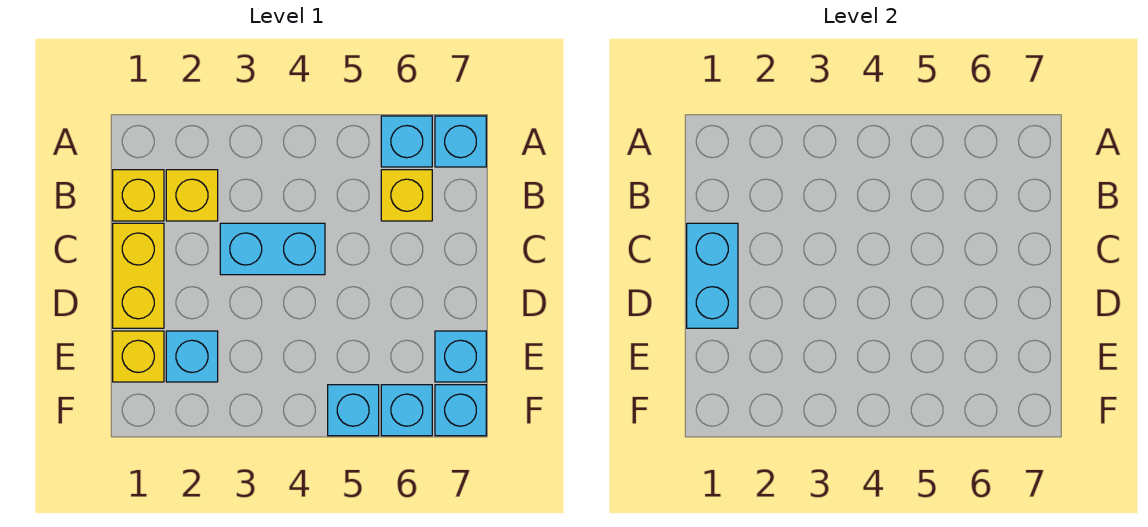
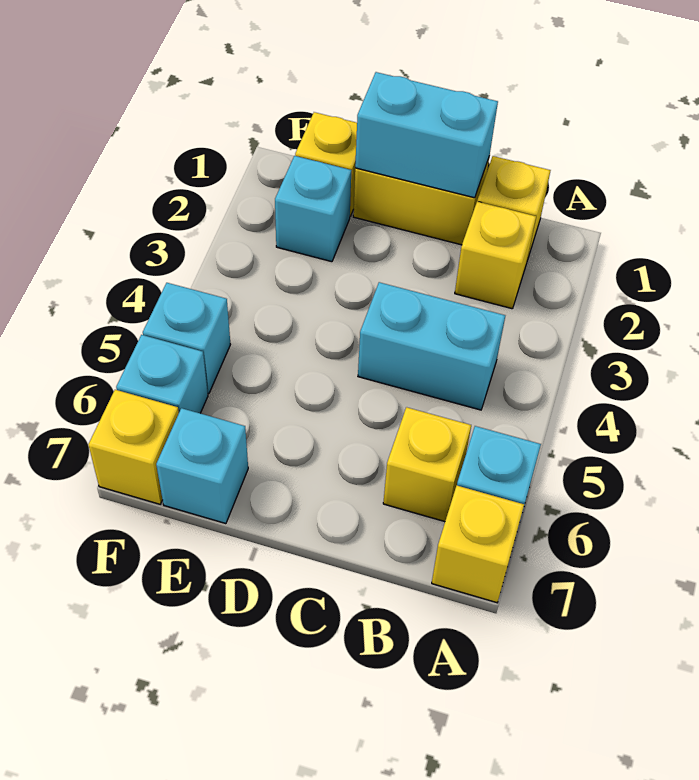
cyan brick A7 level 1 -> yellow brick A7 level 1
cyan brick C3:C4 level 1 -> cyan brick B4:C4 level 1
cyan brick F7 level 1 -> yellow brick F7 level 1

